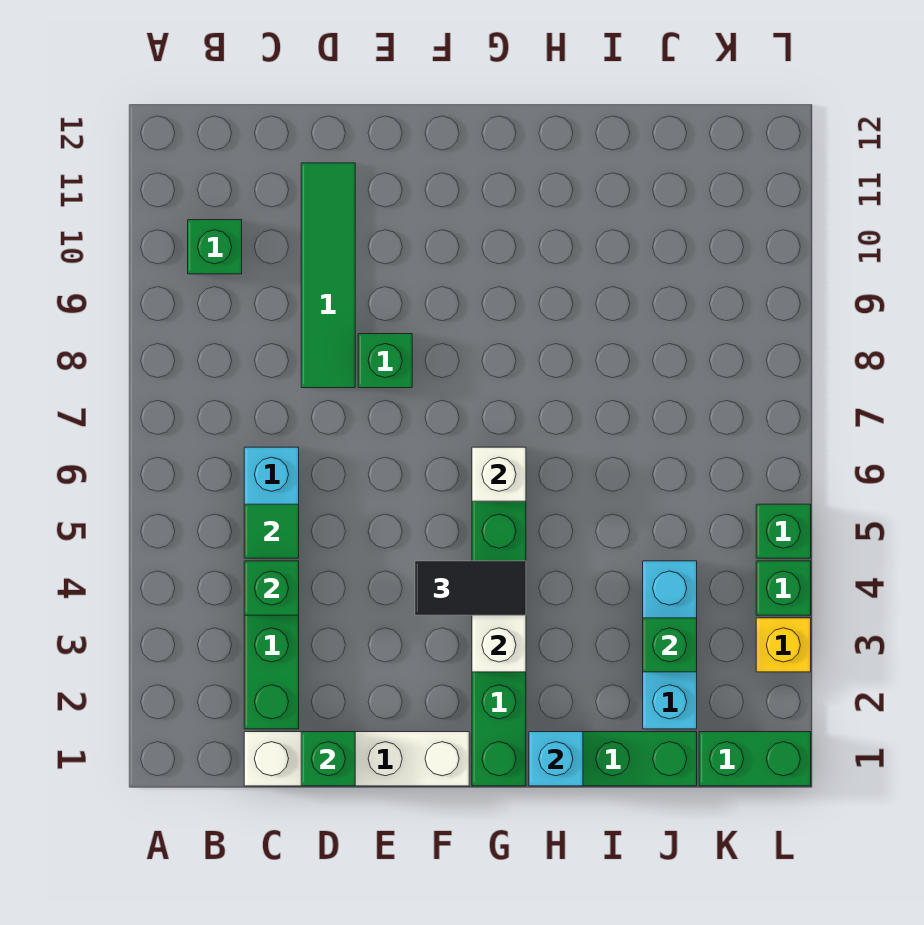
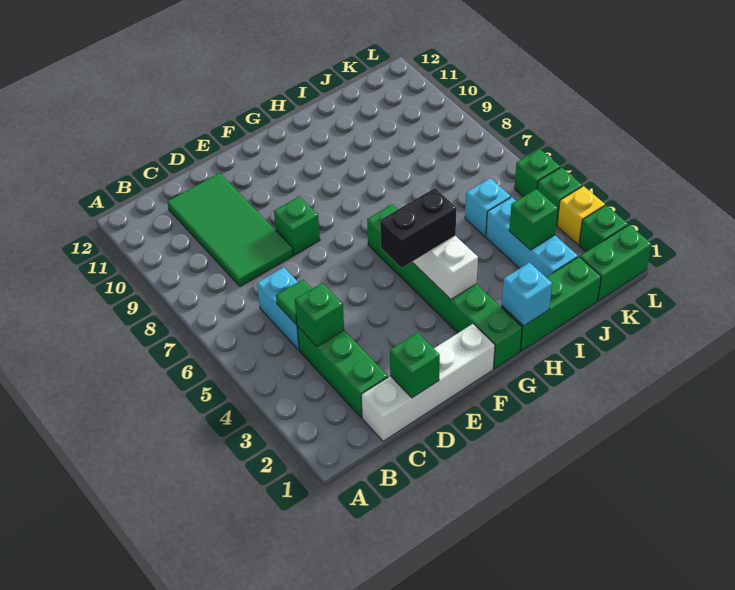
green brick B10 level 1 -> green brick L2 level 1
green tile D8:D11 level 1 -> green tile C8:D11 level 1
black tile F4:G4 level 3 -> black brick F4:G4 level 3
white brick G6 level 2 -> none
none -> cyan brick J5 level 1

